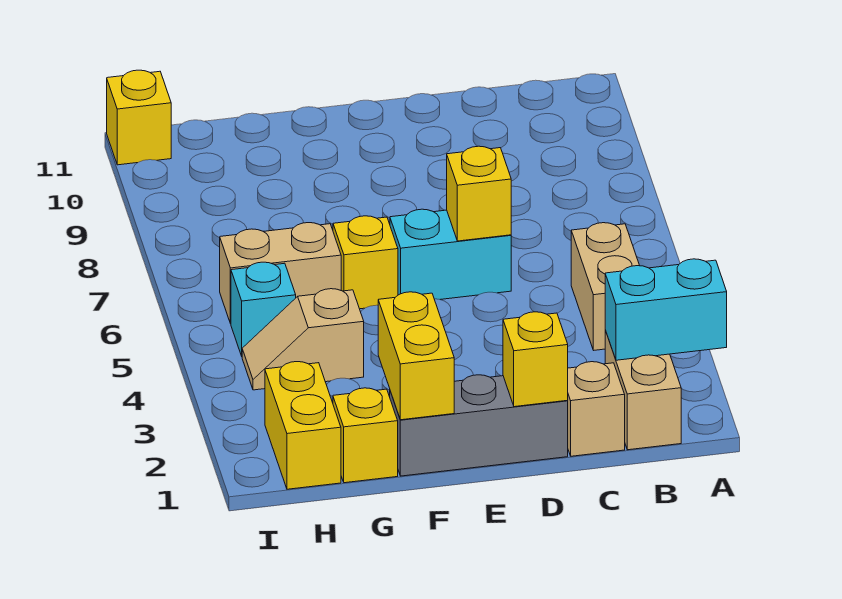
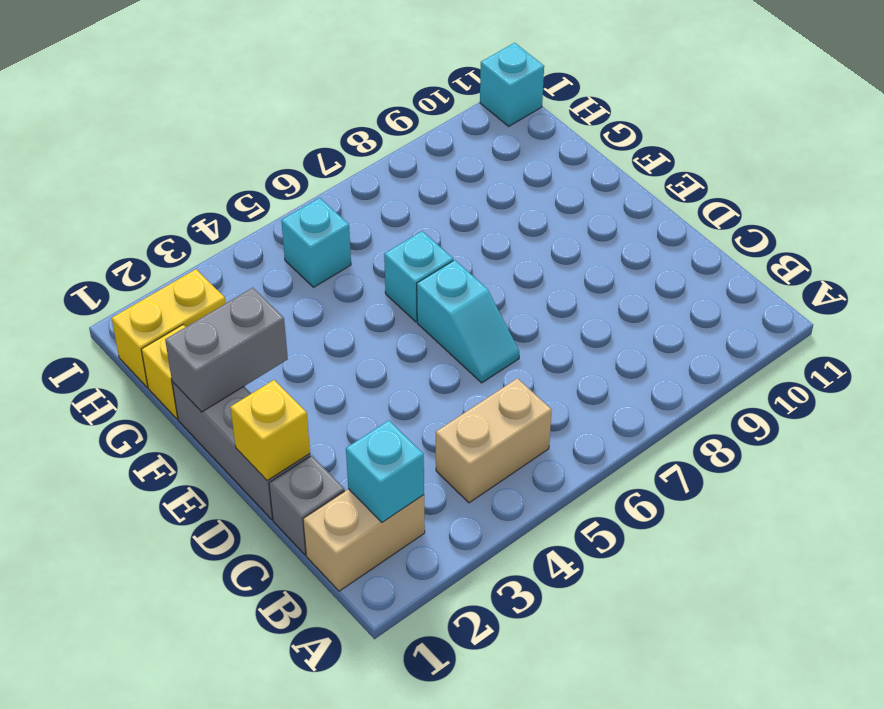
cyan brick A2:B2 level 2 -> cyan brick B2 level 2
tan brick C1 level 1 -> grey brick C1 level 1
cyan brick D6:E6 level 1 -> cyan slope D6:E6 level 1 top E
yellow brick D6 level 2 -> none
yellow brick F1:F2 level 2 -> grey brick F1:F2 level 2
yellow brick F6 level 1 -> cyan brick F6 level 1
tan slope G4:H4 level 1 top G -> none
tan brick G6:H6 level 1 -> none
yellow brick I11 level 1 -> cyan brick I11 level 1

